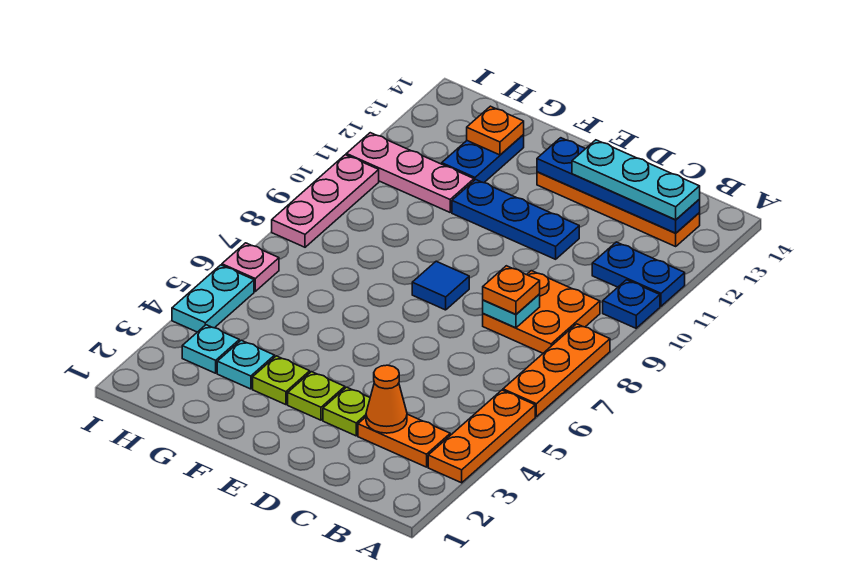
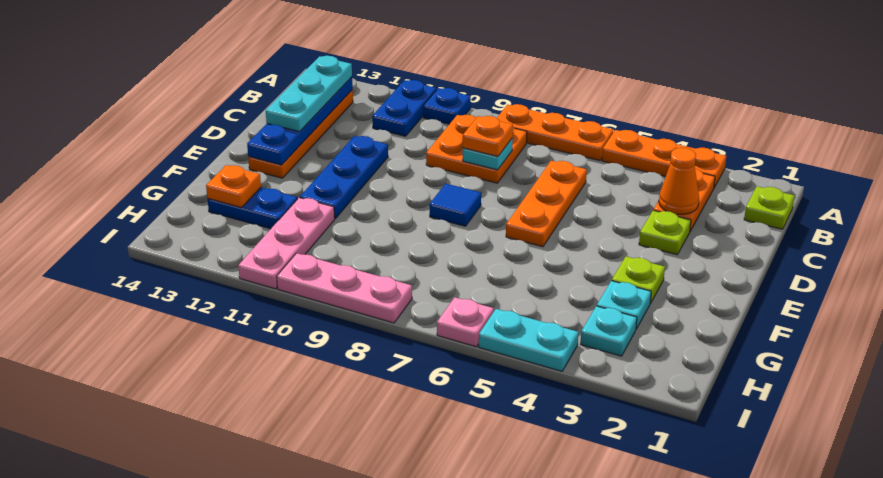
none -> orange plate C6:E6 level 1
lime plate E3 level 1 -> lime plate B1 level 1

